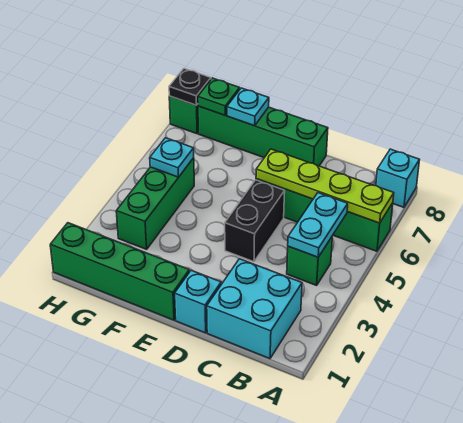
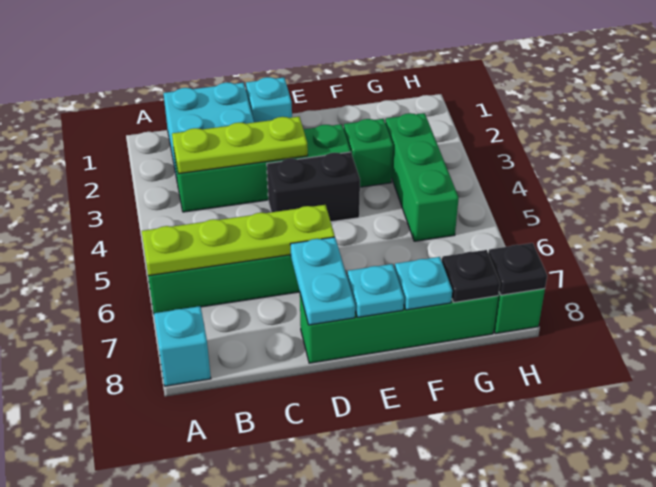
none -> lime plate B3:D3 level 2
green brick B4 level 1 -> green brick F3 level 1
cyan plate B4:B5 level 2 -> cyan plate D7:D8 level 2
black brick D4:D5 level 1 -> black brick D4:E4 level 1
green brick E1:H1 level 1 -> green brick B3:E3 level 1
cyan plate G5 level 2 -> cyan plate E8 level 2
green plate G8 level 2 -> black plate G8 level 2

